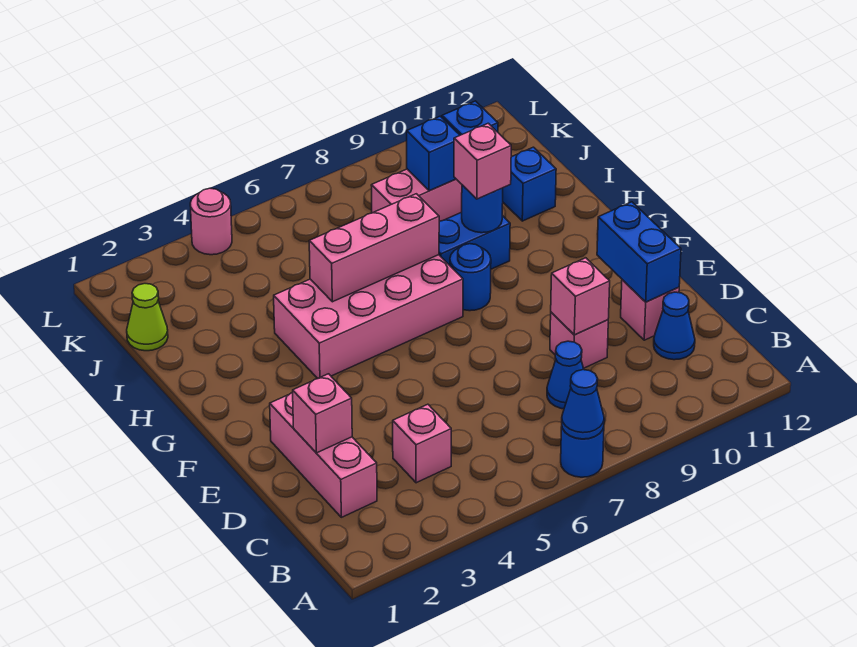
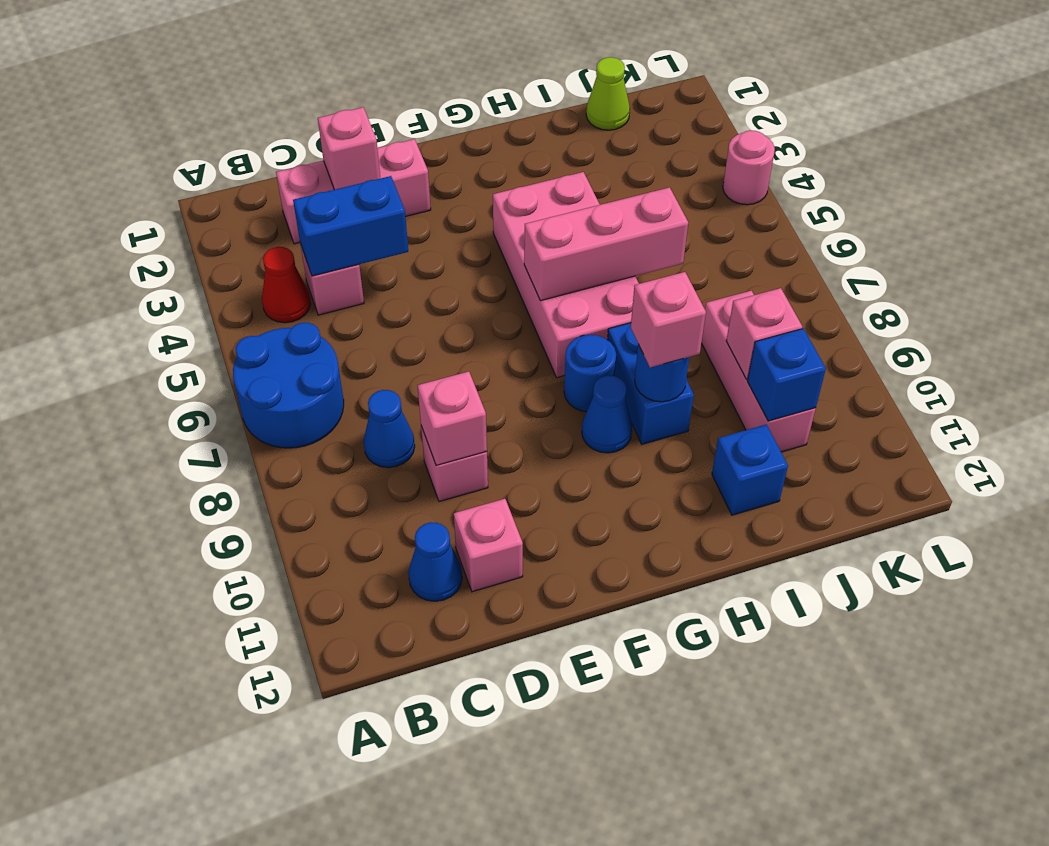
blue round brick A7 level 1 -> blue round brick A6:B7 level 1
blue cone A7 level 2 -> blue cone G9 level 1
none -> red cone B4 level 1
blue brick D11:E11 level 2 -> blue brick C4:D4 level 2
pink brick H5:H7 level 2 -> pink brick G6:I6 level 2
blue brick J9 level 2 -> pink brick J9 level 2

